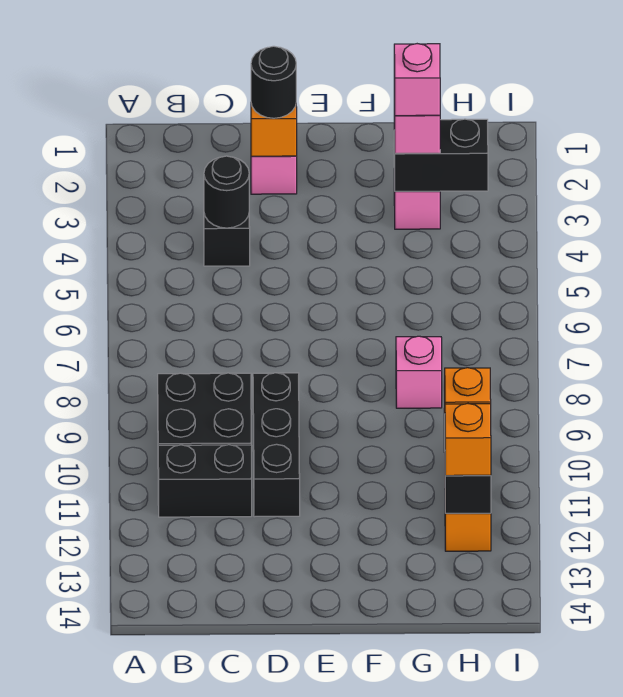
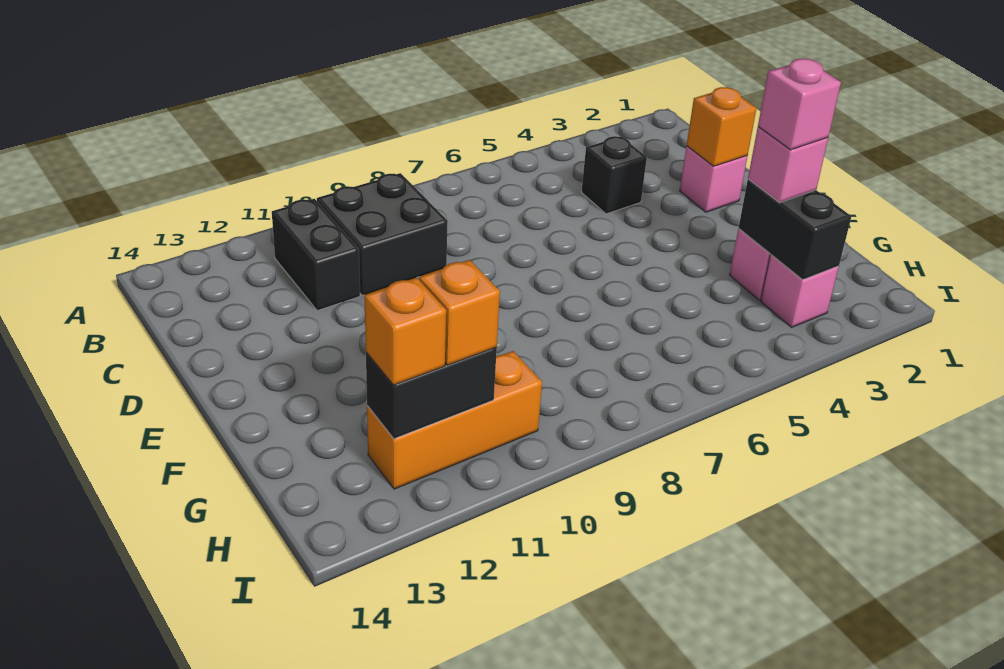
black round brick C4 level 2 -> none
black round brick D2 level 3 -> none
black brick D9:D11 level 1 -> none
pink brick G8 level 1 -> pink brick H3 level 1

